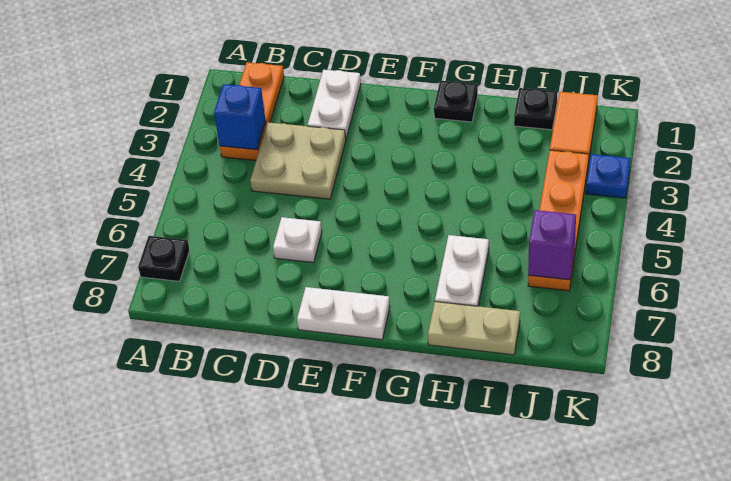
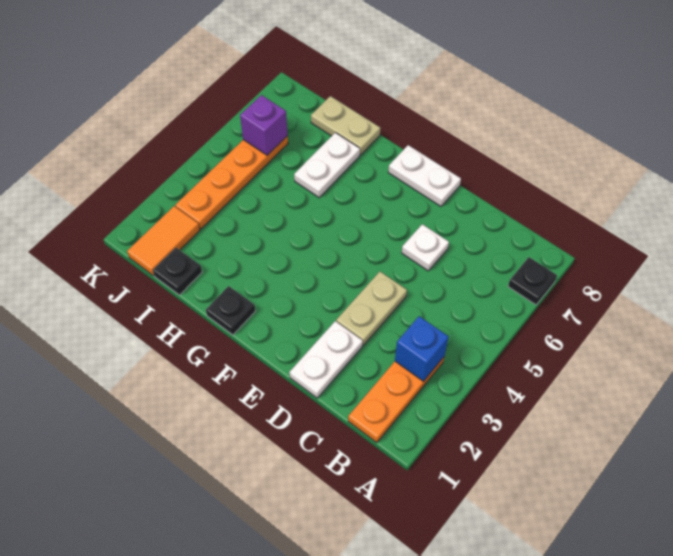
tan plate C3:D4 level 1 -> tan plate D3:D4 level 1
blue plate K3 level 1 -> none

